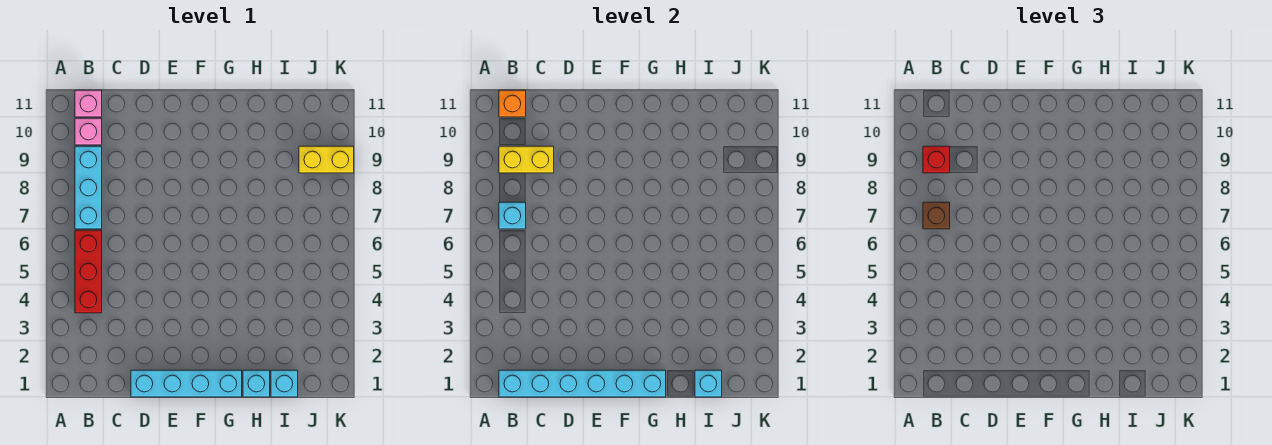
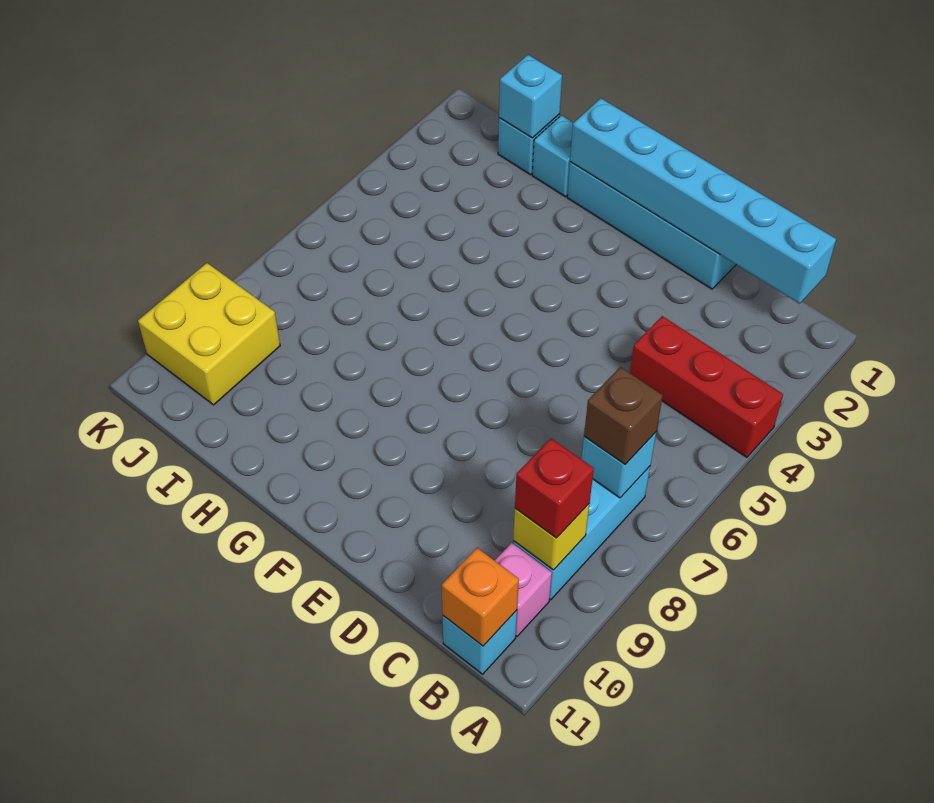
red brick B4:B6 level 1 -> red brick A4:C4 level 1
yellow brick B9:C9 level 2 -> yellow brick B9 level 2
pink brick B11 level 1 -> cyan brick B11 level 1
yellow brick J9:K9 level 1 -> yellow brick J9:K10 level 1

